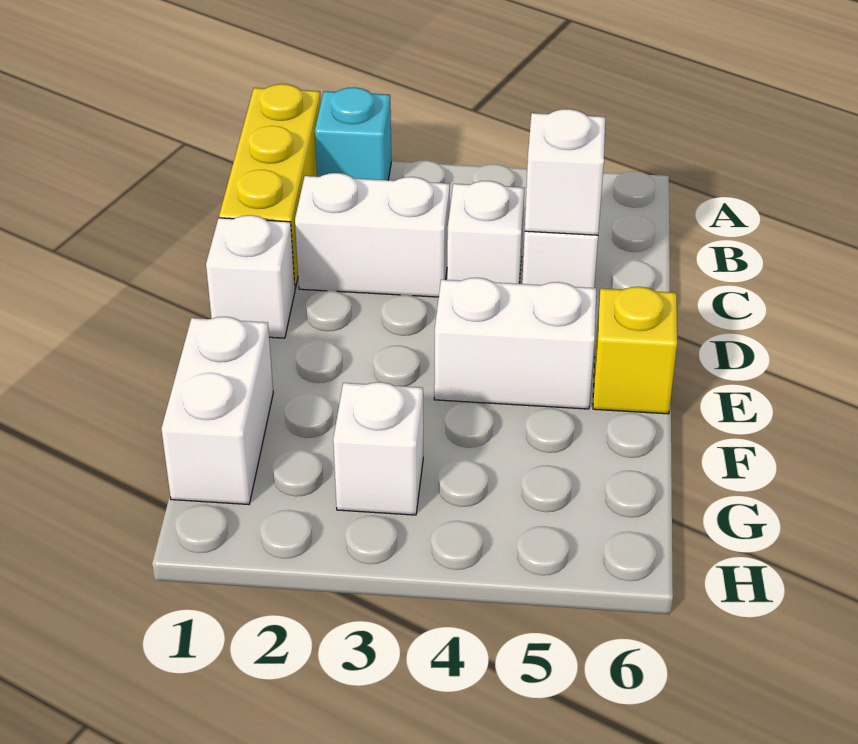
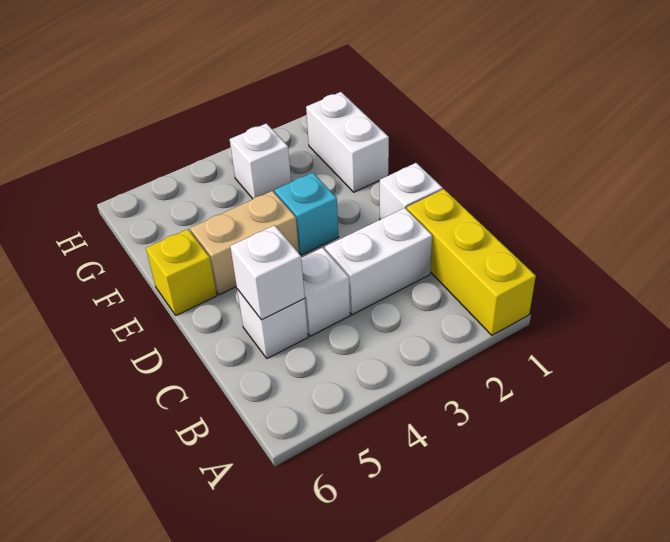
cyan brick A2 level 1 -> cyan brick E3 level 1
white brick E4:E5 level 1 -> tan brick E4:E5 level 1

